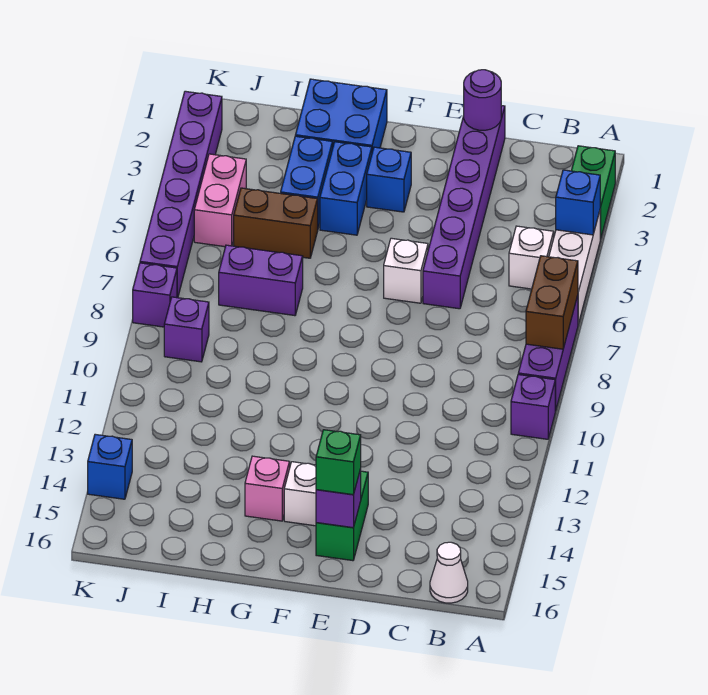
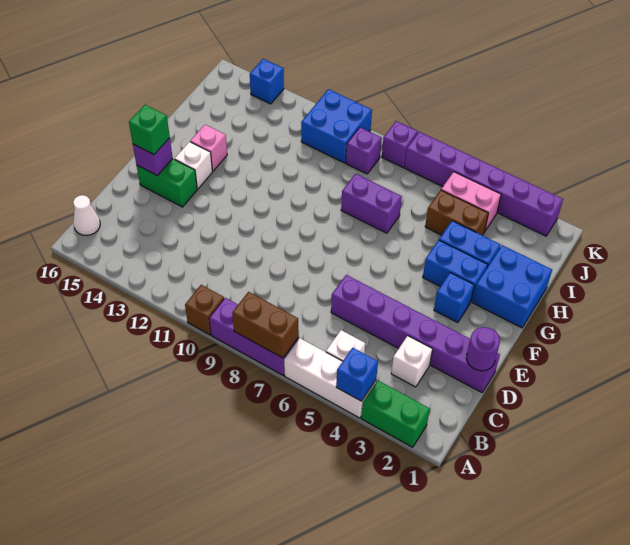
purple brick A10 level 1 -> brown brick A10 level 1
white brick E6 level 1 -> white brick C3 level 1
brown brick H5:I5 level 1 -> brown brick I4:I5 level 1
purple brick H7:I7 level 1 -> purple brick H7:H8 level 1
none -> blue brick J10:K11 level 1

